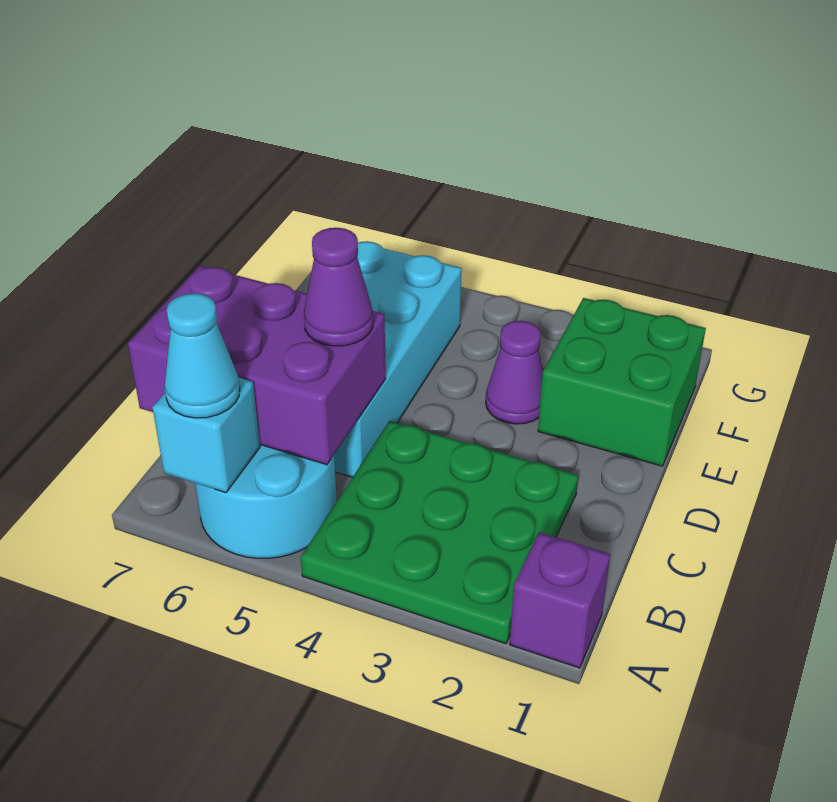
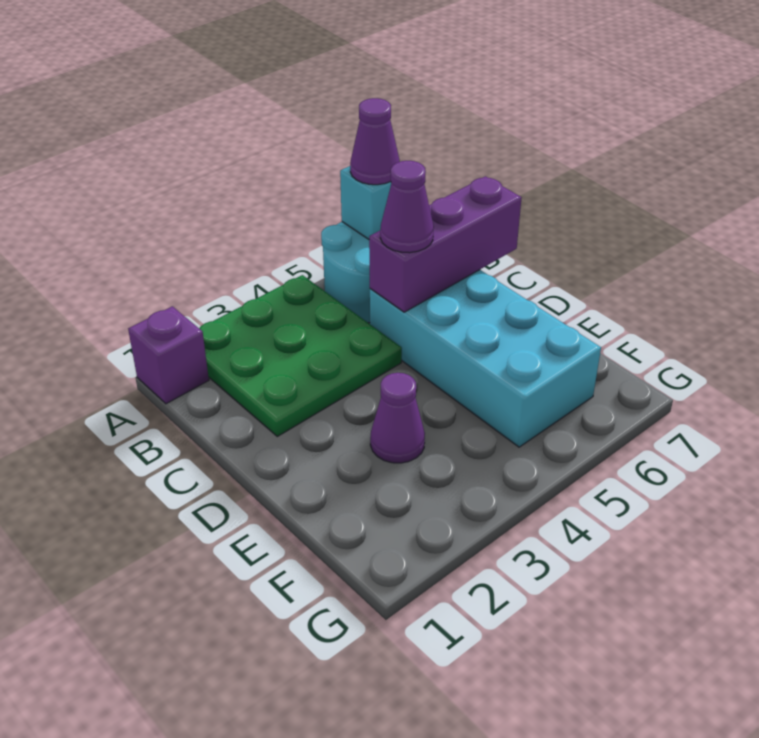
cyan cone A6 level 3 -> purple cone A6 level 3
purple brick B5:C7 level 2 -> purple brick C5:C7 level 2
green brick E1:F2 level 1 -> none

